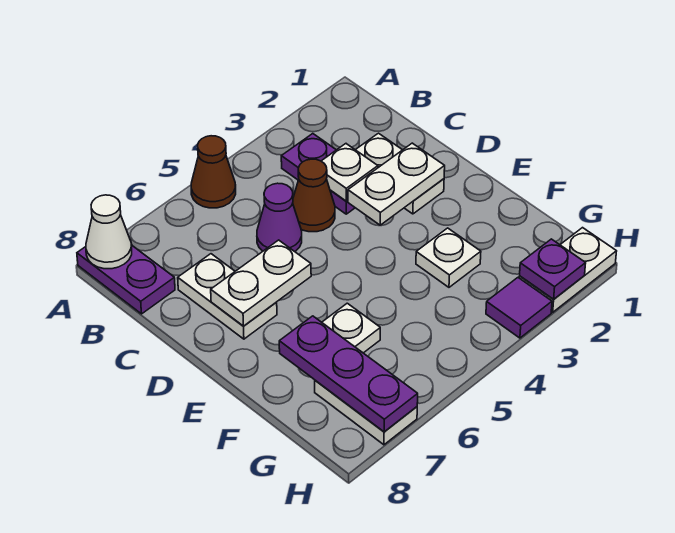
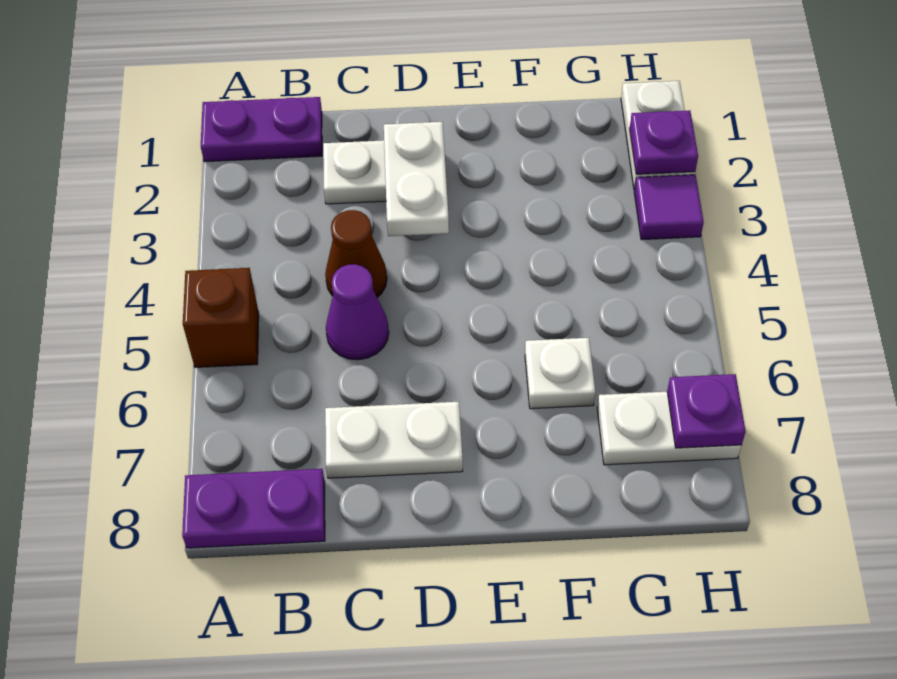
brown cone A5 level 1 -> brown brick A5 level 1
white cone A8 level 2 -> none
purple plate B3:C3 level 1 -> purple plate A1:B1 level 1
white plate C3 level 2 -> none
white plate D6:D7 level 2 -> none
white plate F3 level 1 -> none
purple plate F7:H7 level 2 -> purple plate H7 level 2

